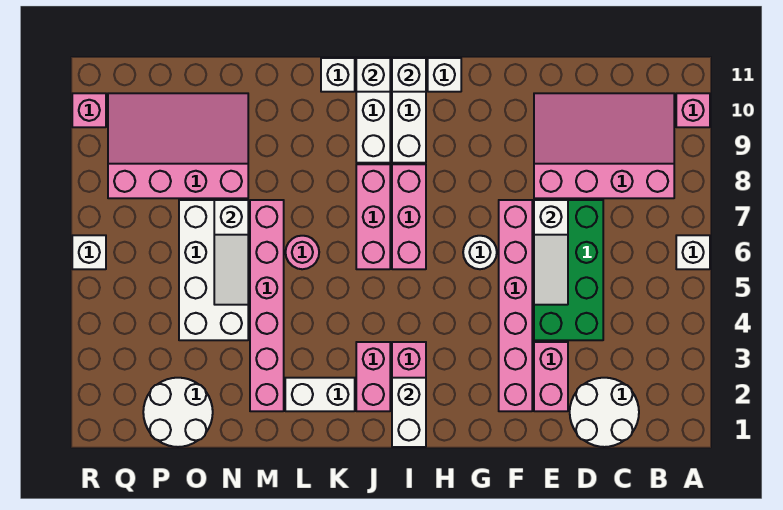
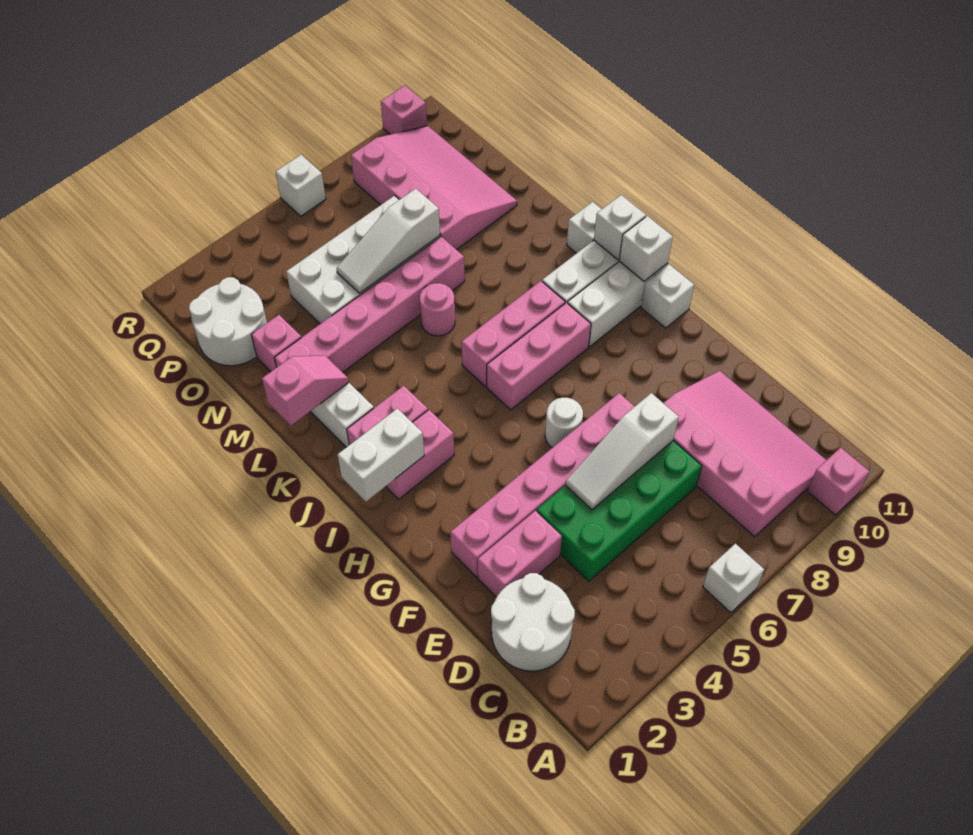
none -> pink slope L1:L2 level 2 top 1
none -> pink brick N2 level 1

